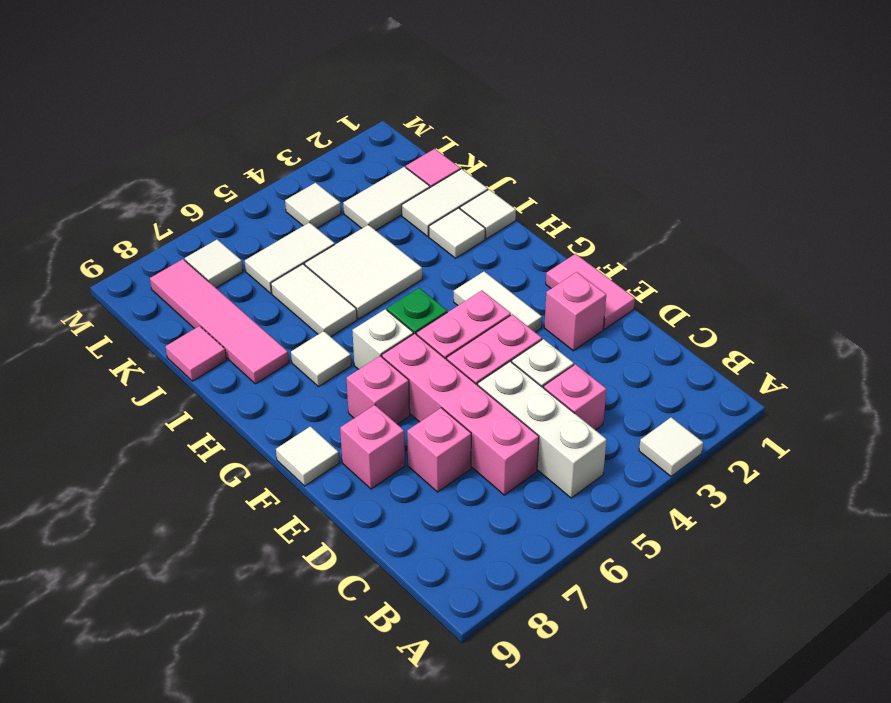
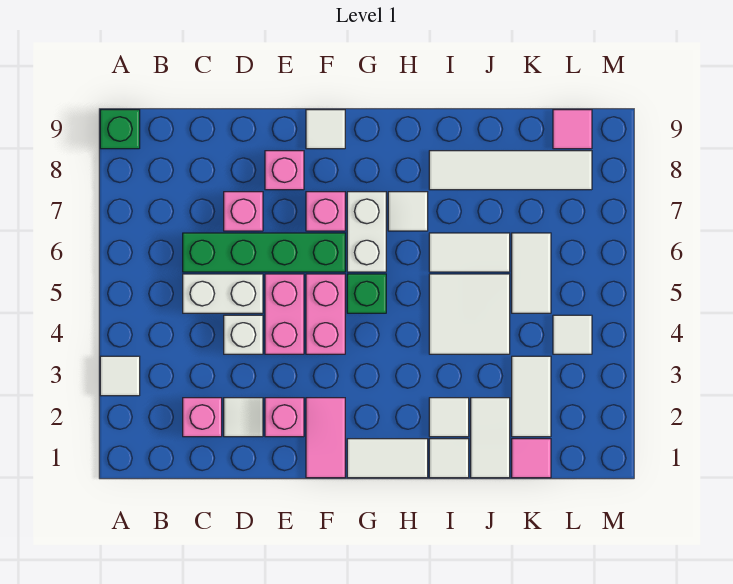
none -> green brick A9 level 1
white brick B5:D5 level 1 -> white brick C5:D5 level 1
pink brick C4 level 1 -> pink brick C2 level 1
pink brick C6:F6 level 1 -> green brick C6:F6 level 1
pink tile E1:F1 level 1 -> pink tile F1:F2 level 1
white tile F3:G3 level 1 -> white tile G1:H1 level 1
white brick G6 level 1 -> white brick G6:G7 level 1
pink tile I8:L8 level 1 -> white tile I8:L8 level 1
pink tile J9 level 1 -> pink tile L9 level 1
white tile L7 level 1 -> white tile D2 level 1

